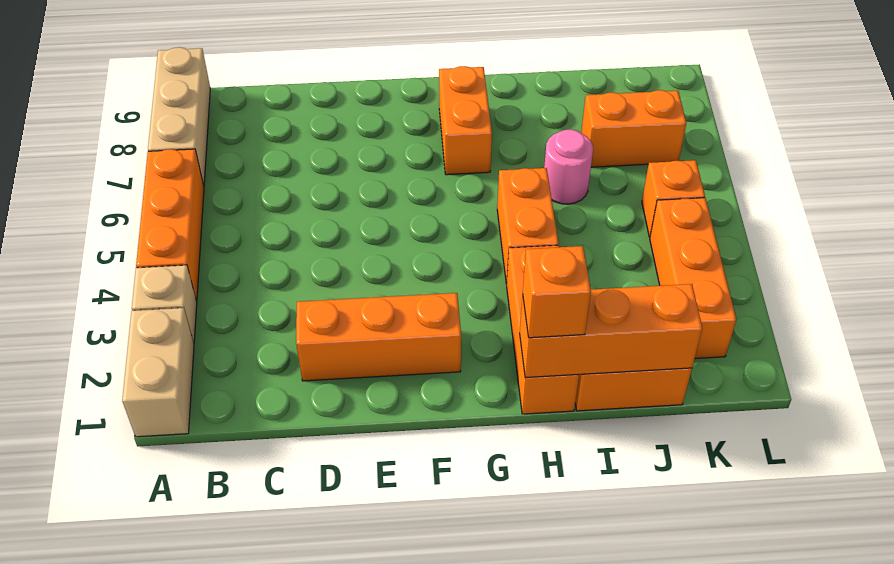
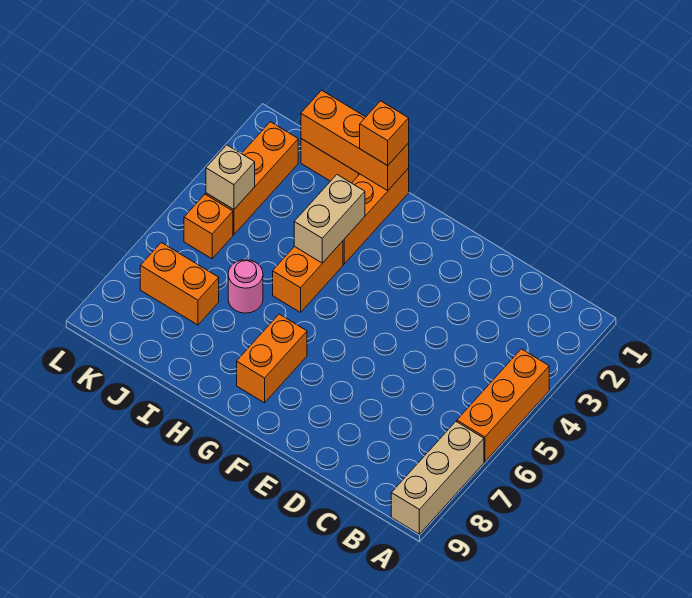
tan brick A1:A2 level 1 -> tan brick H3:H4 level 2
tan brick A3 level 1 -> tan brick K4 level 2
orange brick D2:F2 level 1 -> none

